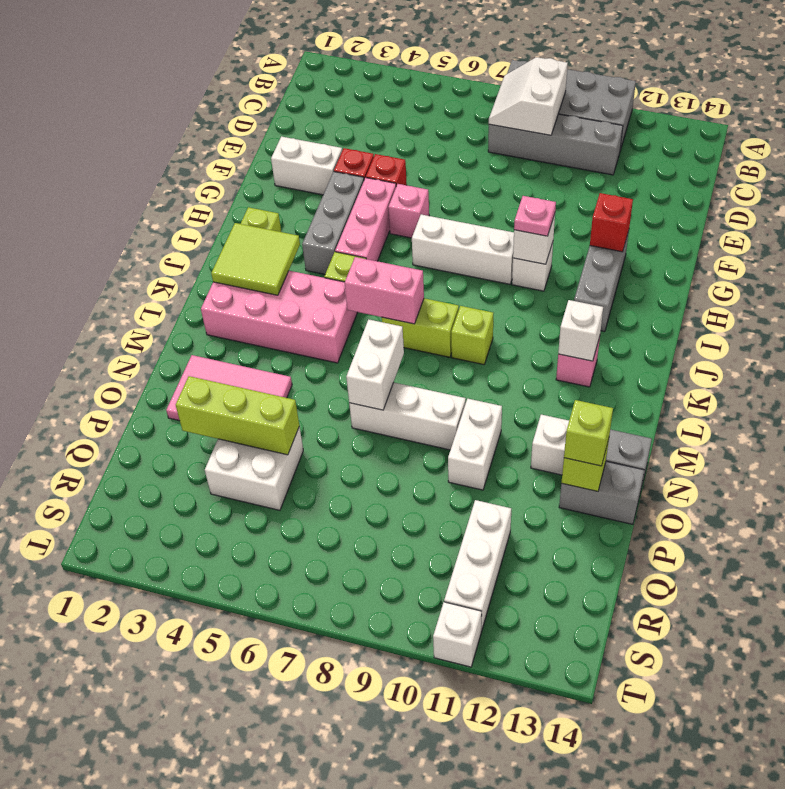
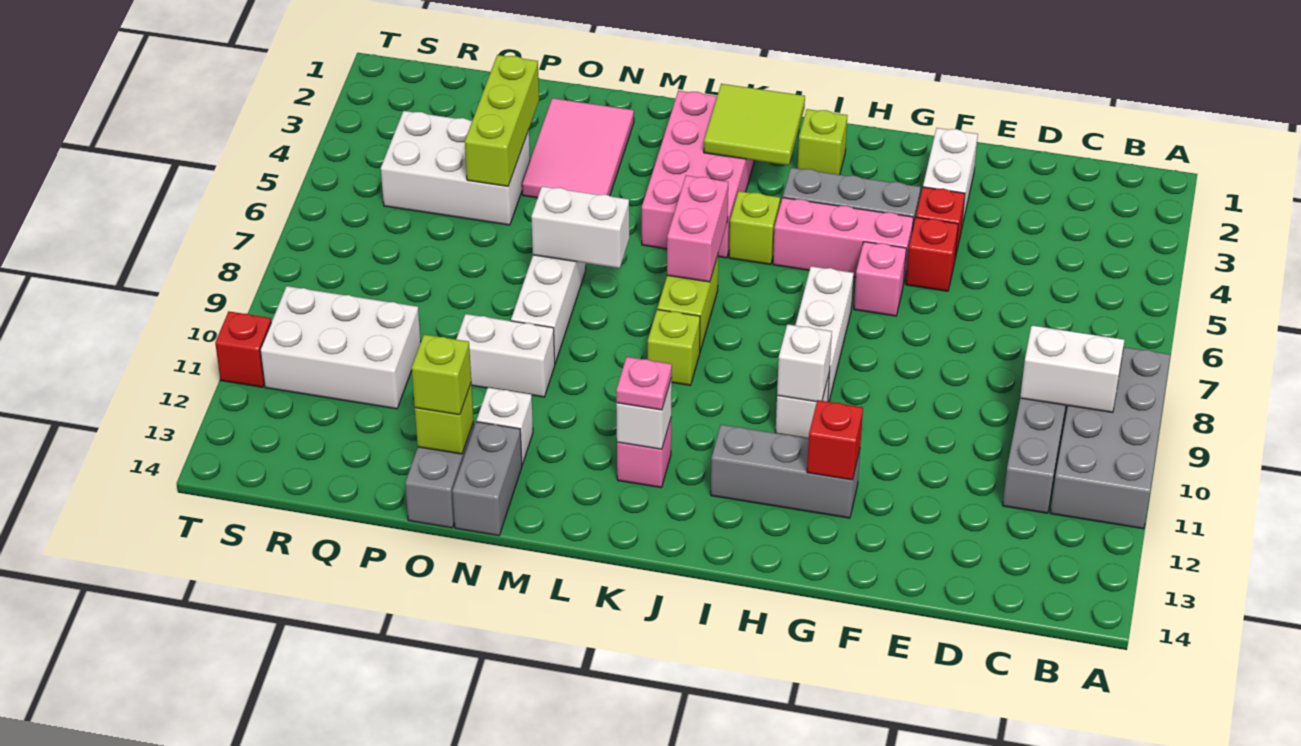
pink plate H10 level 3 -> pink plate K12 level 3
white brick P4:Q5 level 1 -> white brick P4:R5 level 1
white brick Q11:S11 level 1 -> white brick Q10:S11 level 1
white brick T11 level 1 -> red brick T11 level 1

